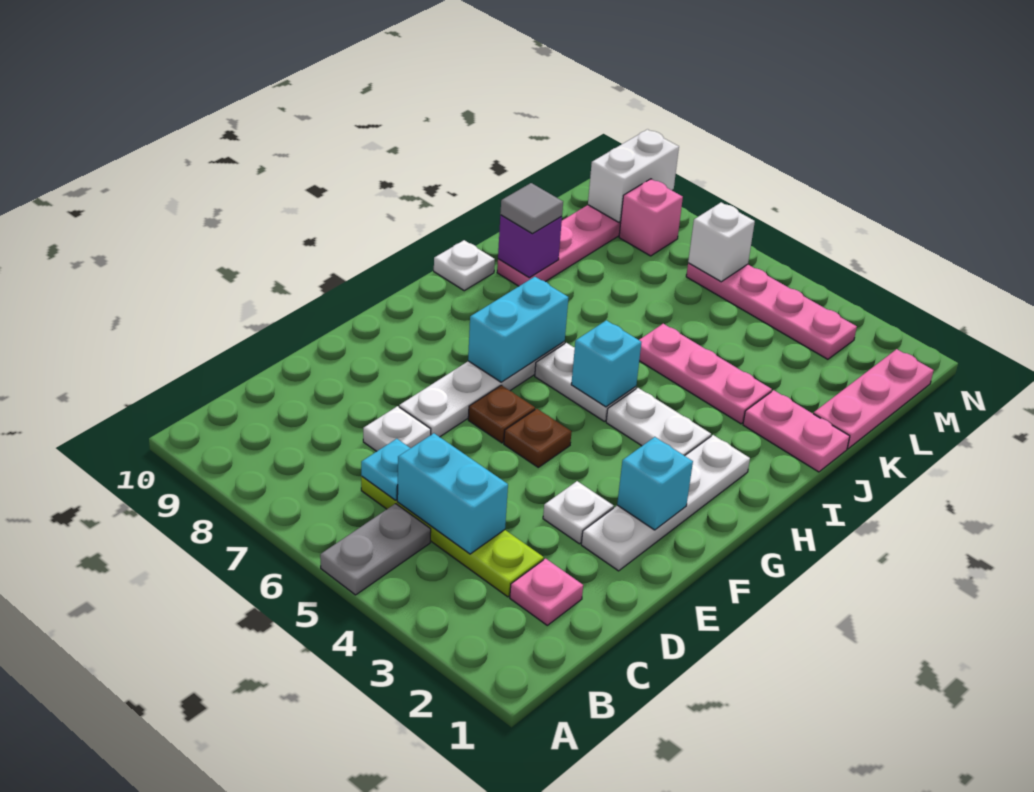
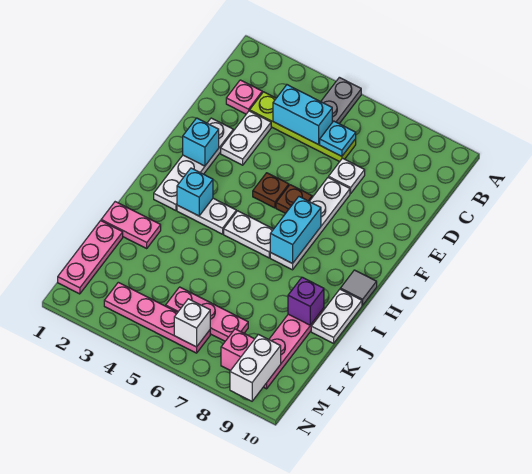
white plate E3 level 1 -> white plate D3:E3 level 1
cyan brick H5 level 2 -> cyan brick H3 level 2
white plate I10 level 1 -> white plate I10:J10 level 1
pink plate J3:J5 level 1 -> pink plate L5:L7 level 1
grey tile J9 level 3 -> grey tile H10 level 1

